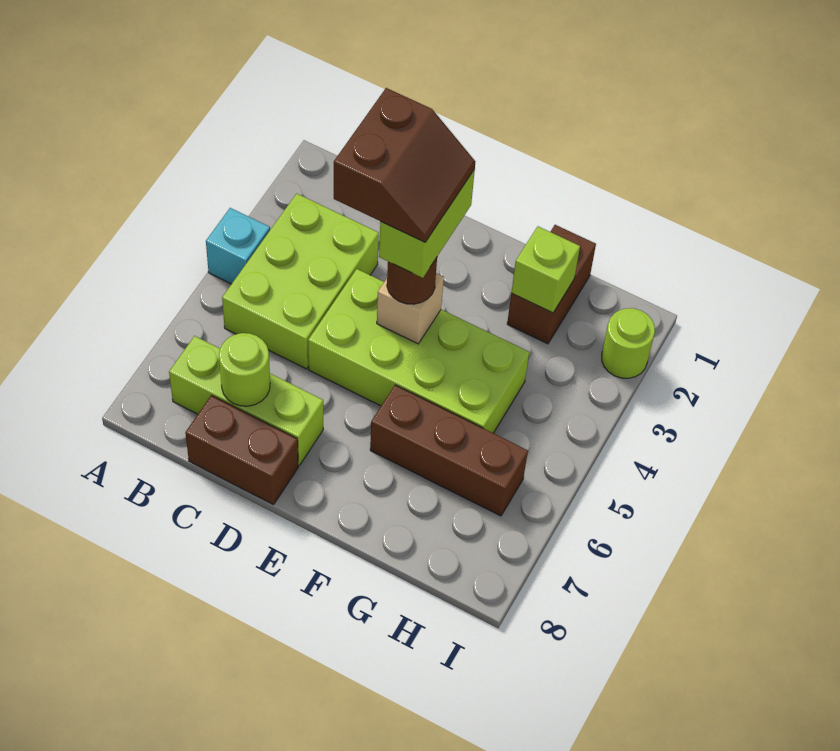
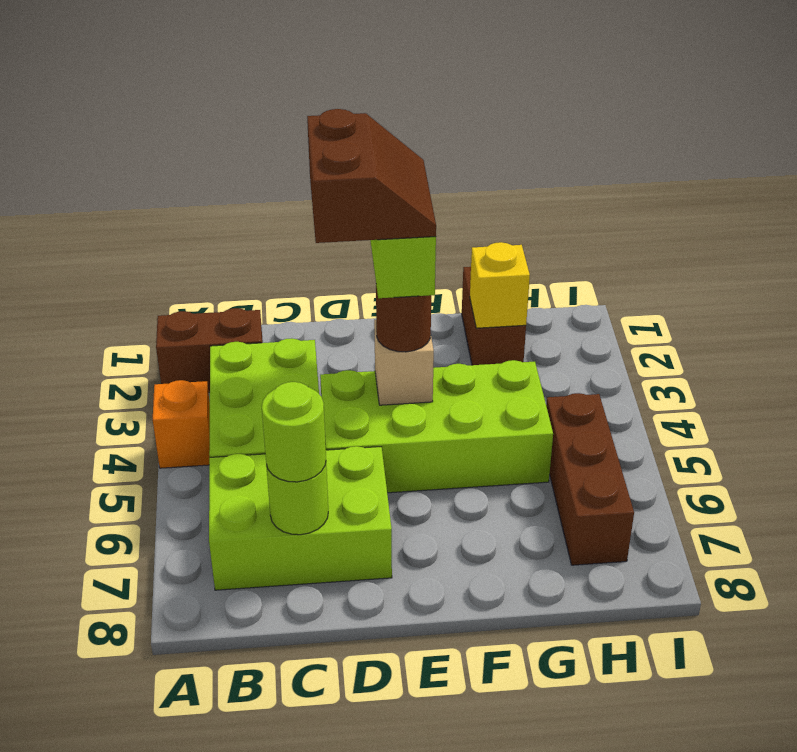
cyan brick A4 level 1 -> orange brick A4 level 1
lime brick B7:D7 level 1 -> lime brick B6:D7 level 1
brown brick C8:D8 level 1 -> brown brick A2:B2 level 1
brown brick F6:H6 level 1 -> brown brick H5:H7 level 1
lime brick G2 level 2 -> yellow brick G2 level 2
lime round brick I2 level 1 -> lime round brick C7 level 3

